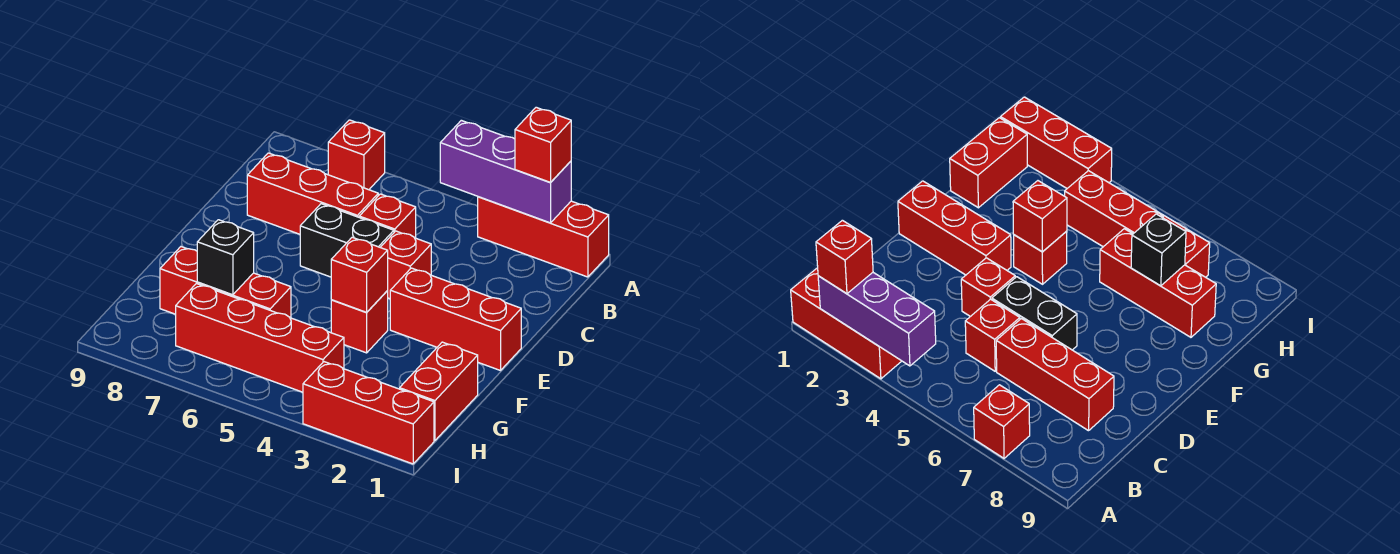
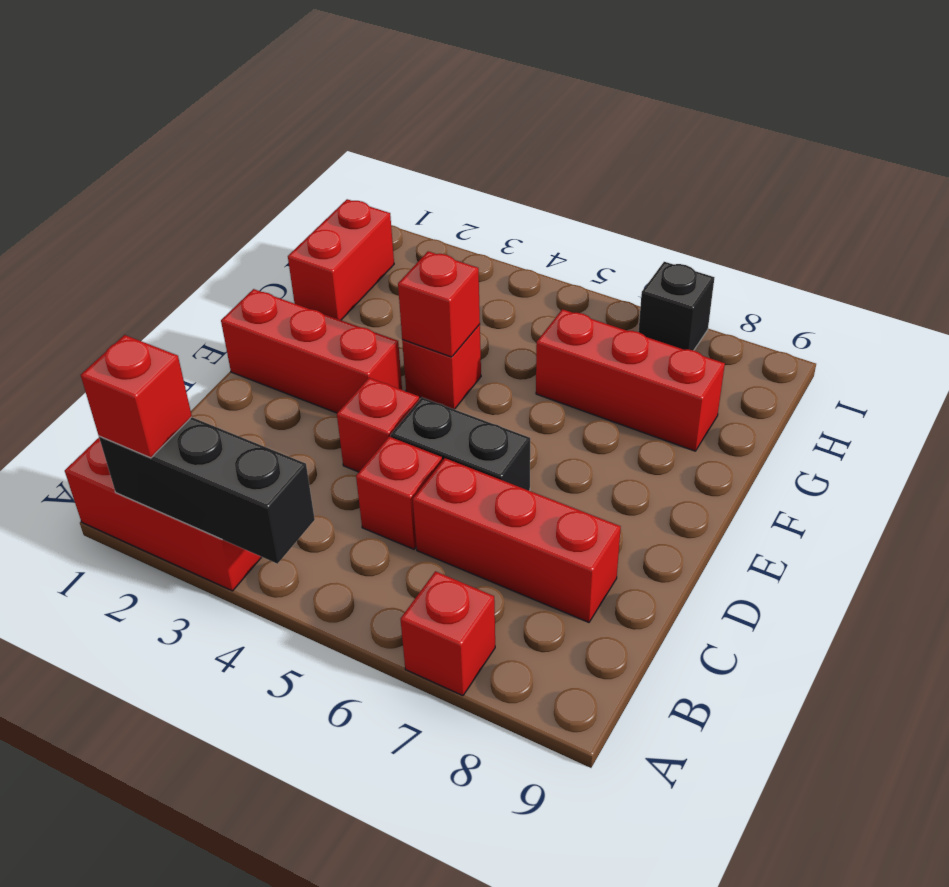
purple brick A2:A4 level 2 -> black brick A2:A4 level 2
black brick G7 level 2 -> black brick I7 level 1
red brick H4:H7 level 1 -> none
red brick I1:I3 level 1 -> none

